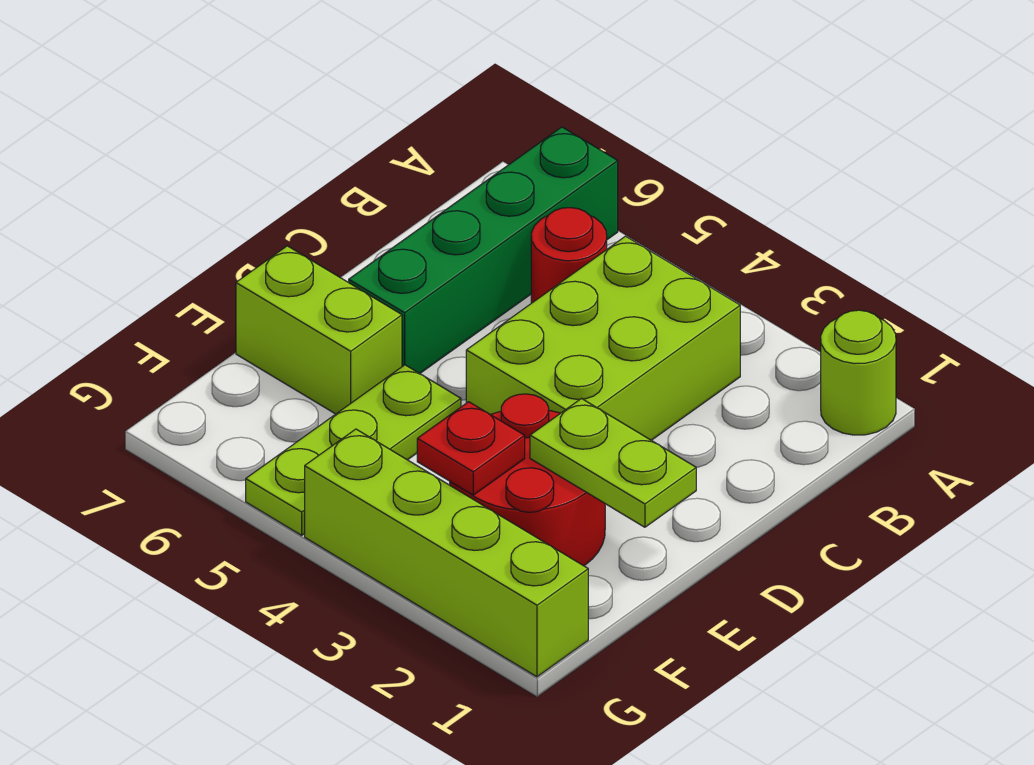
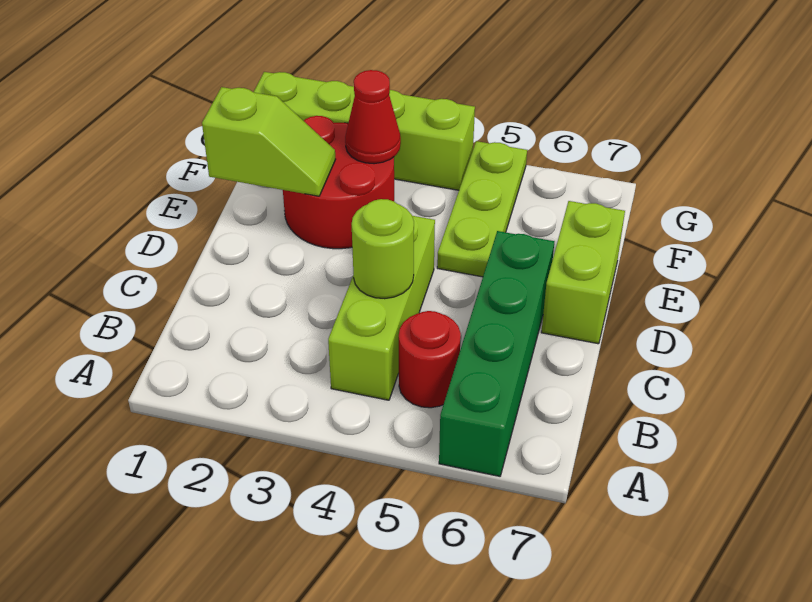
lime round brick A1 level 1 -> lime round brick C4 level 2
lime brick B3:D4 level 1 -> lime brick B4:D4 level 1
lime plate E1:E2 level 2 -> lime slope E1:E2 level 2 top 1
lime brick E6:E7 level 1 -> lime brick D7:E7 level 1
red plate F3 level 2 -> red cone F3 level 2

